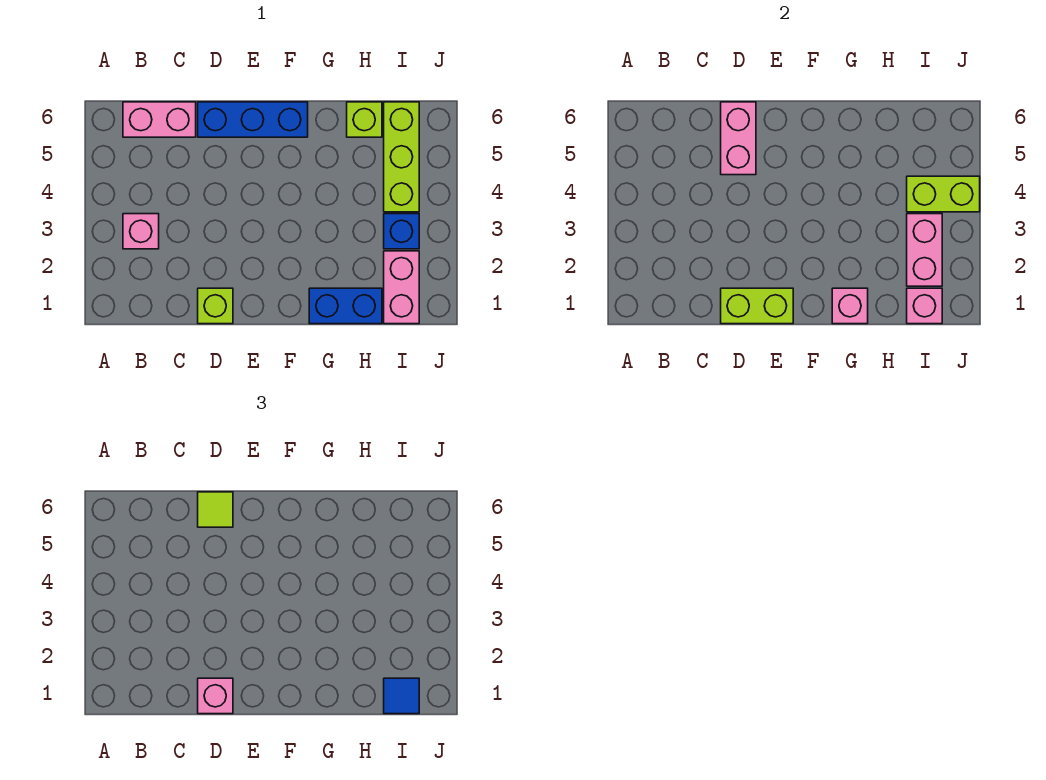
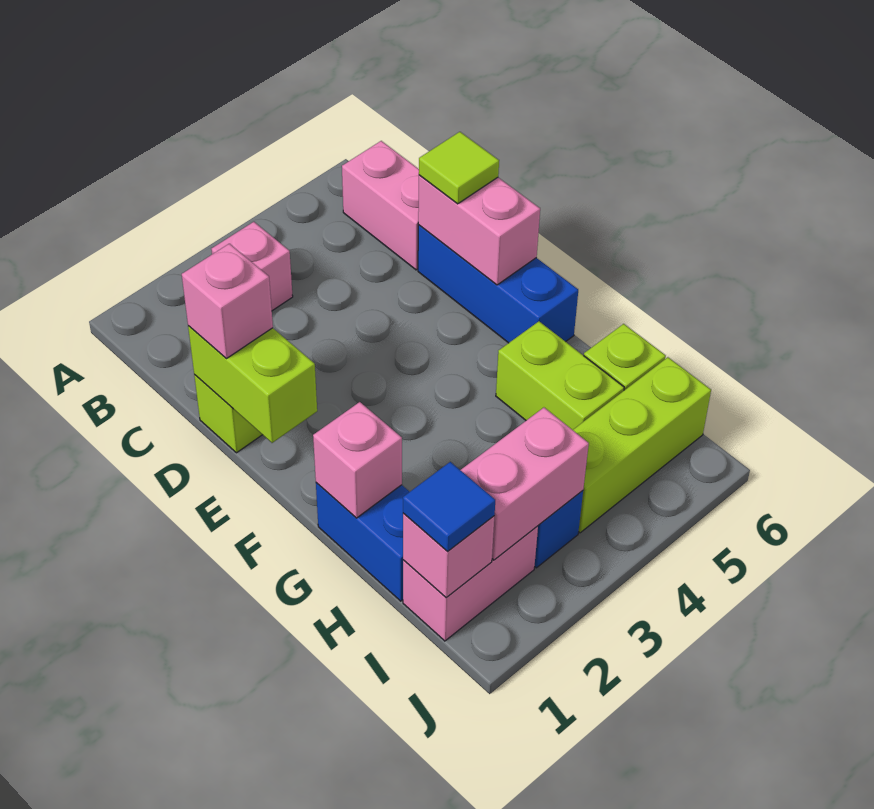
pink brick D5:D6 level 2 -> pink brick D6:E6 level 2
lime brick I4:J4 level 2 -> lime brick G5:H5 level 1

